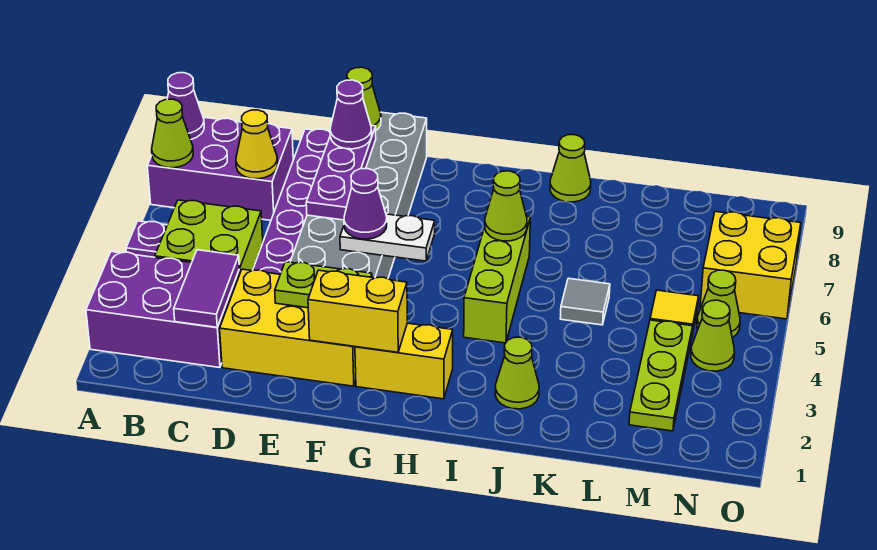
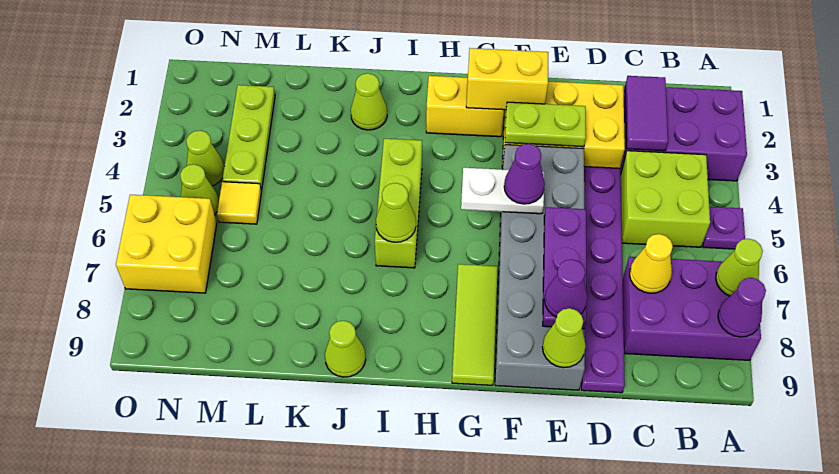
none -> lime tile G7:G9 level 1
grey tile K5 level 1 -> none

